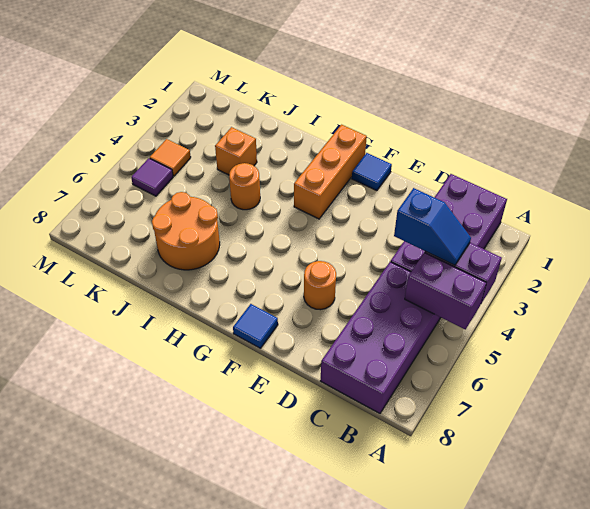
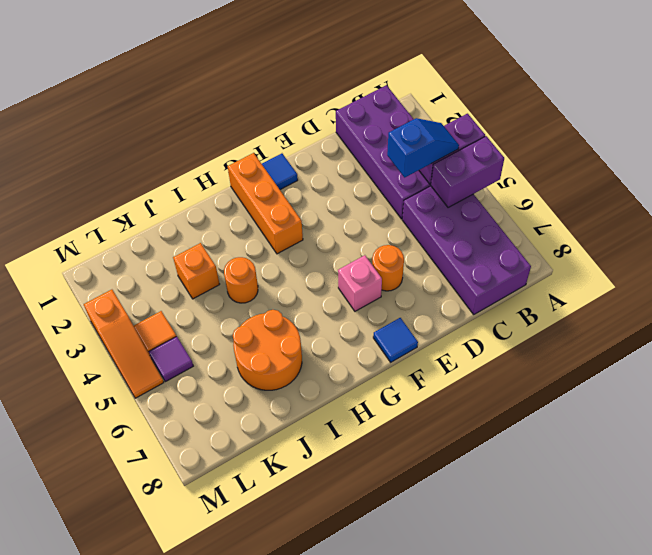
none -> pink brick F6 level 1
none -> orange slope M3:M5 level 1 top 3

